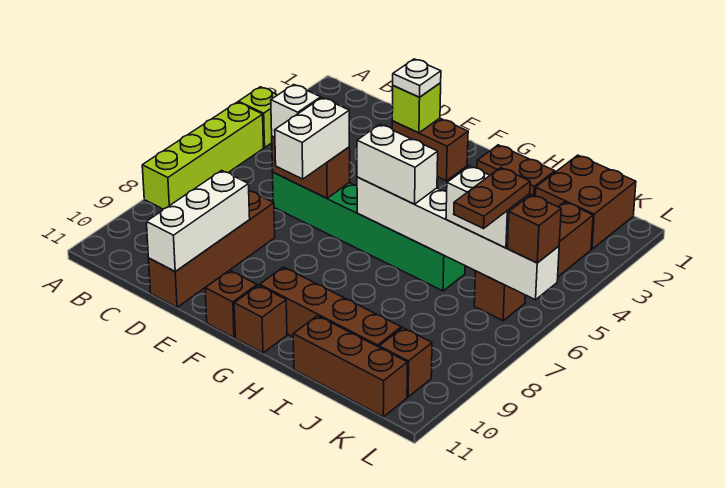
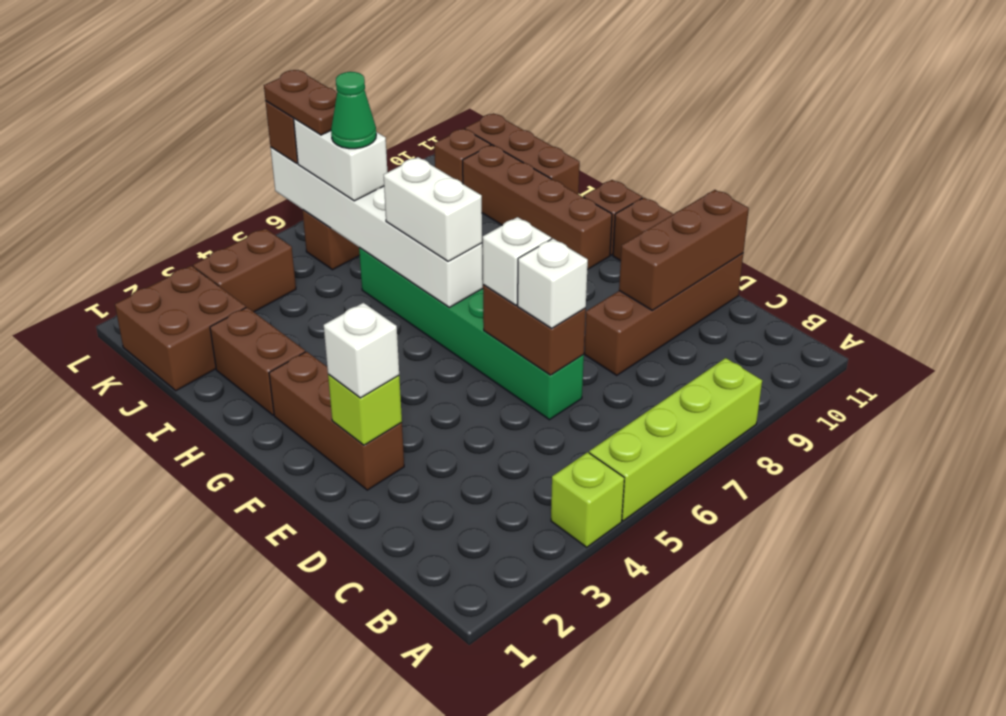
white brick D9:D11 level 2 -> brown brick D9:D11 level 2
brown brick E2:F2 level 1 -> brown brick E2:G2 level 1
white plate E2 level 3 -> white brick E2 level 3
white brick E6:E7 level 3 -> white brick E6 level 3
none -> green cone J6 level 4
brown plate K6:K7 level 4 -> brown plate K6:L6 level 4

